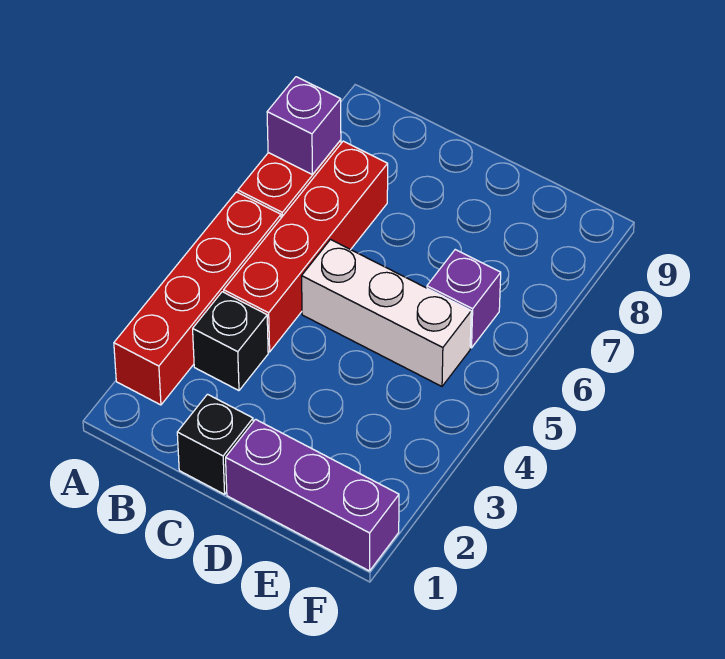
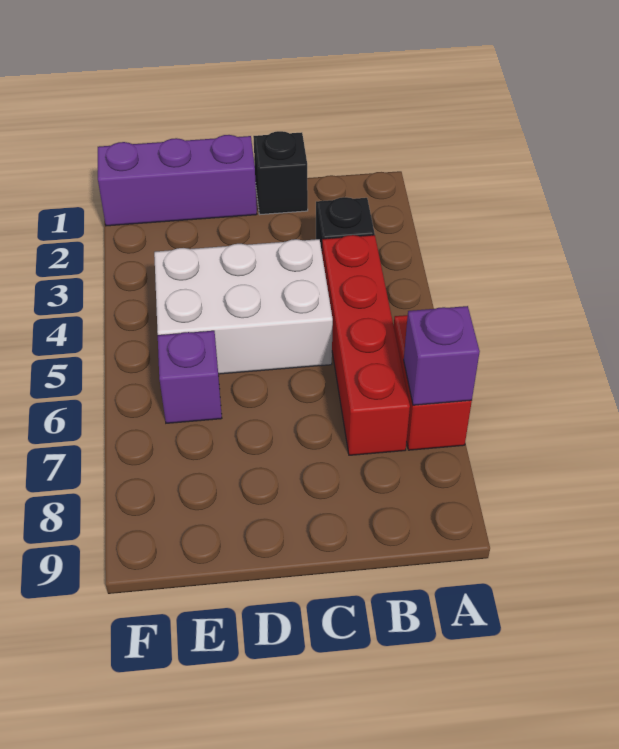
red brick A2:A5 level 1 -> none
white brick C5:E5 level 1 -> white brick C4:E5 level 1

